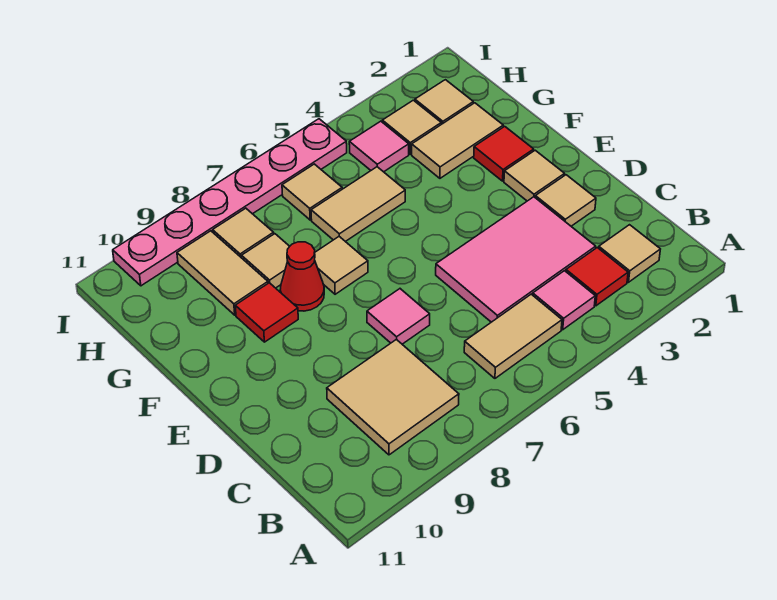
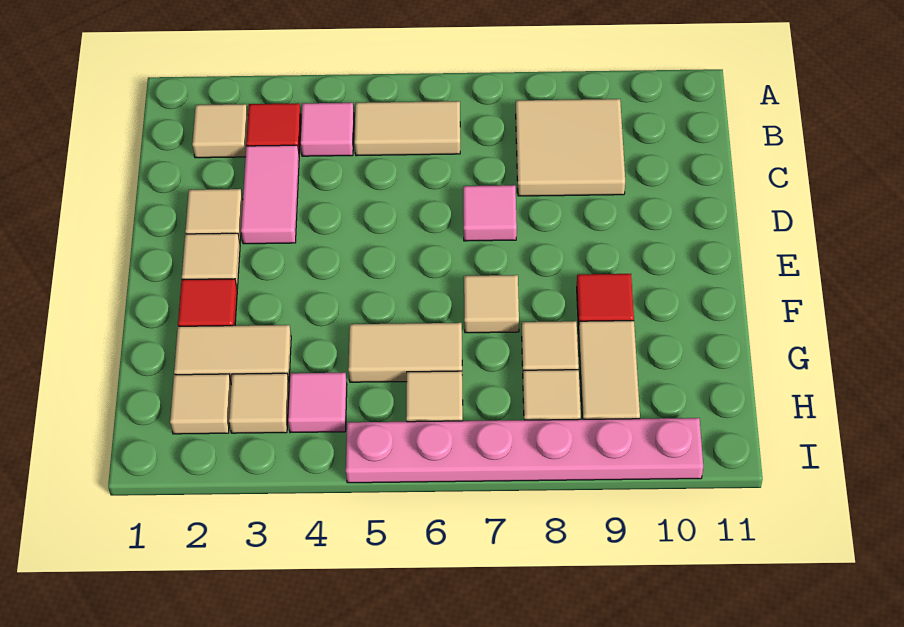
pink tile C3:D5 level 1 -> pink tile C3:D3 level 1
red cone F8 level 1 -> none

